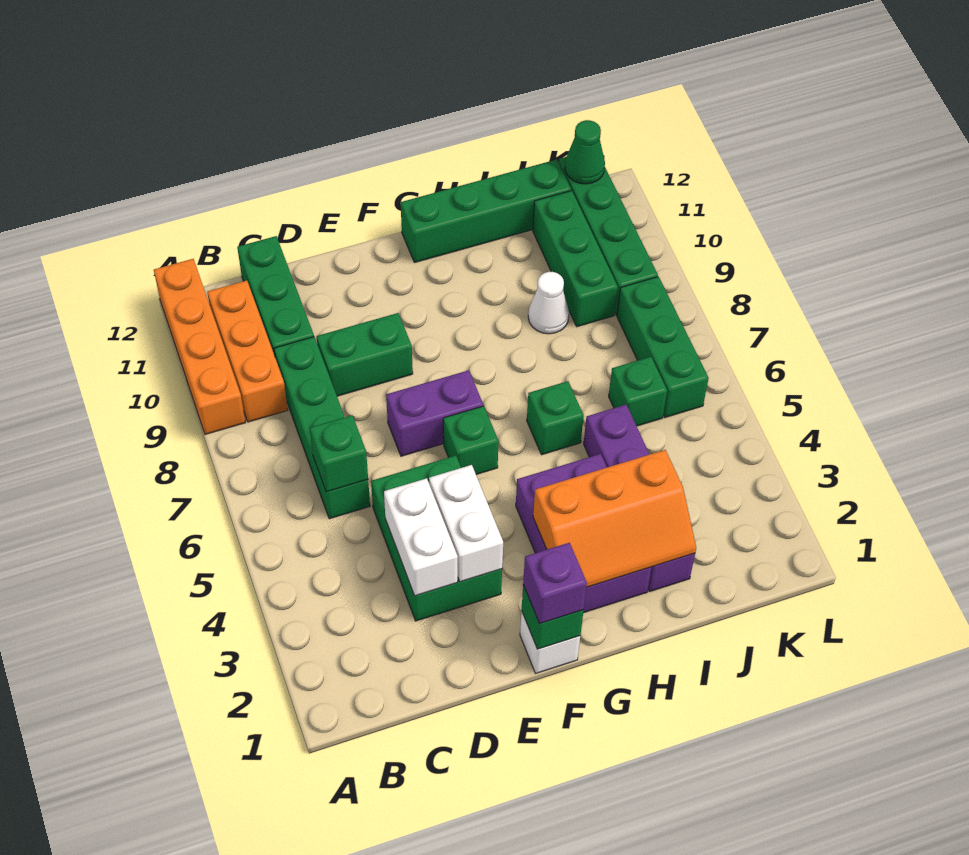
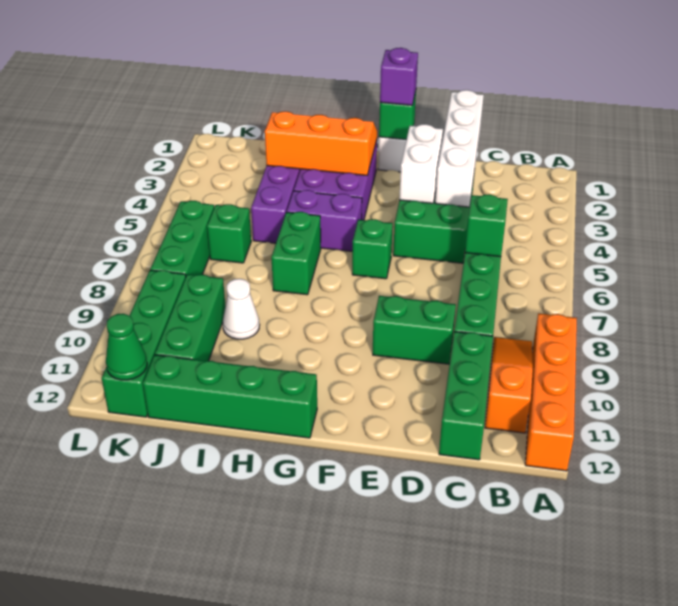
orange brick B9:B11 level 1 -> orange slope B9:B11 level 1 top 11
white brick D3:D4 level 2 -> white brick D1:D4 level 2
purple brick E7:F7 level 1 -> purple brick G5:H5 level 1
green brick H6 level 1 -> green brick H6:H7 level 1

